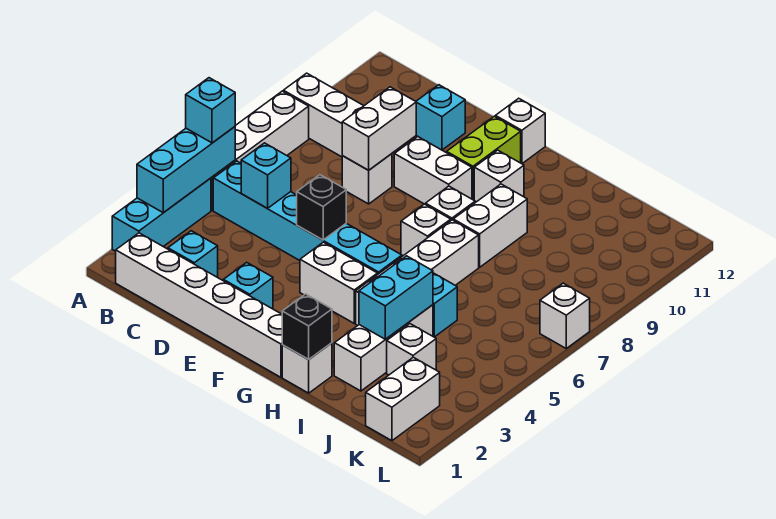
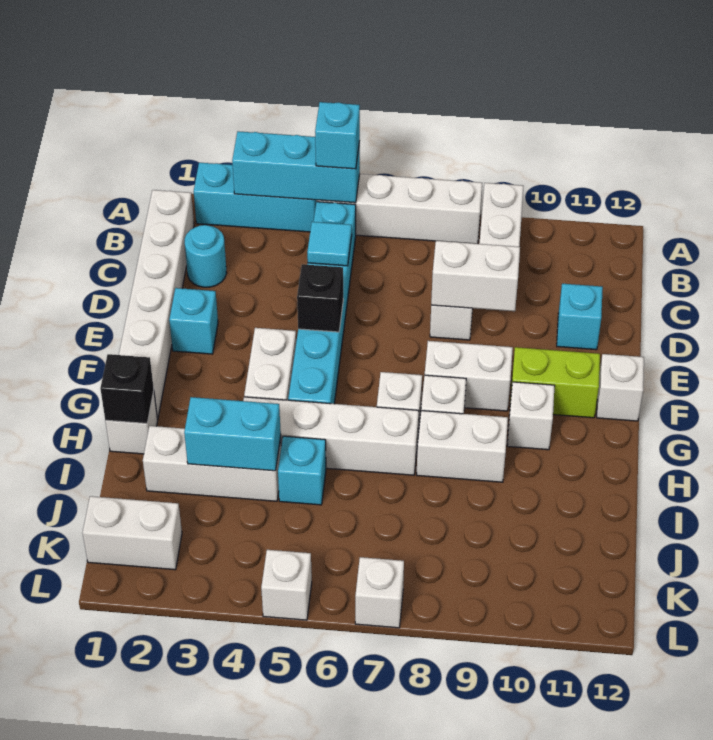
cyan brick C2 level 1 -> cyan round brick C2 level 1
cyan brick C5 level 2 -> cyan tile C5 level 2
white brick E9:F9 level 1 -> white brick F8:F9 level 1
white brick J3 level 1 -> white brick L5 level 1

